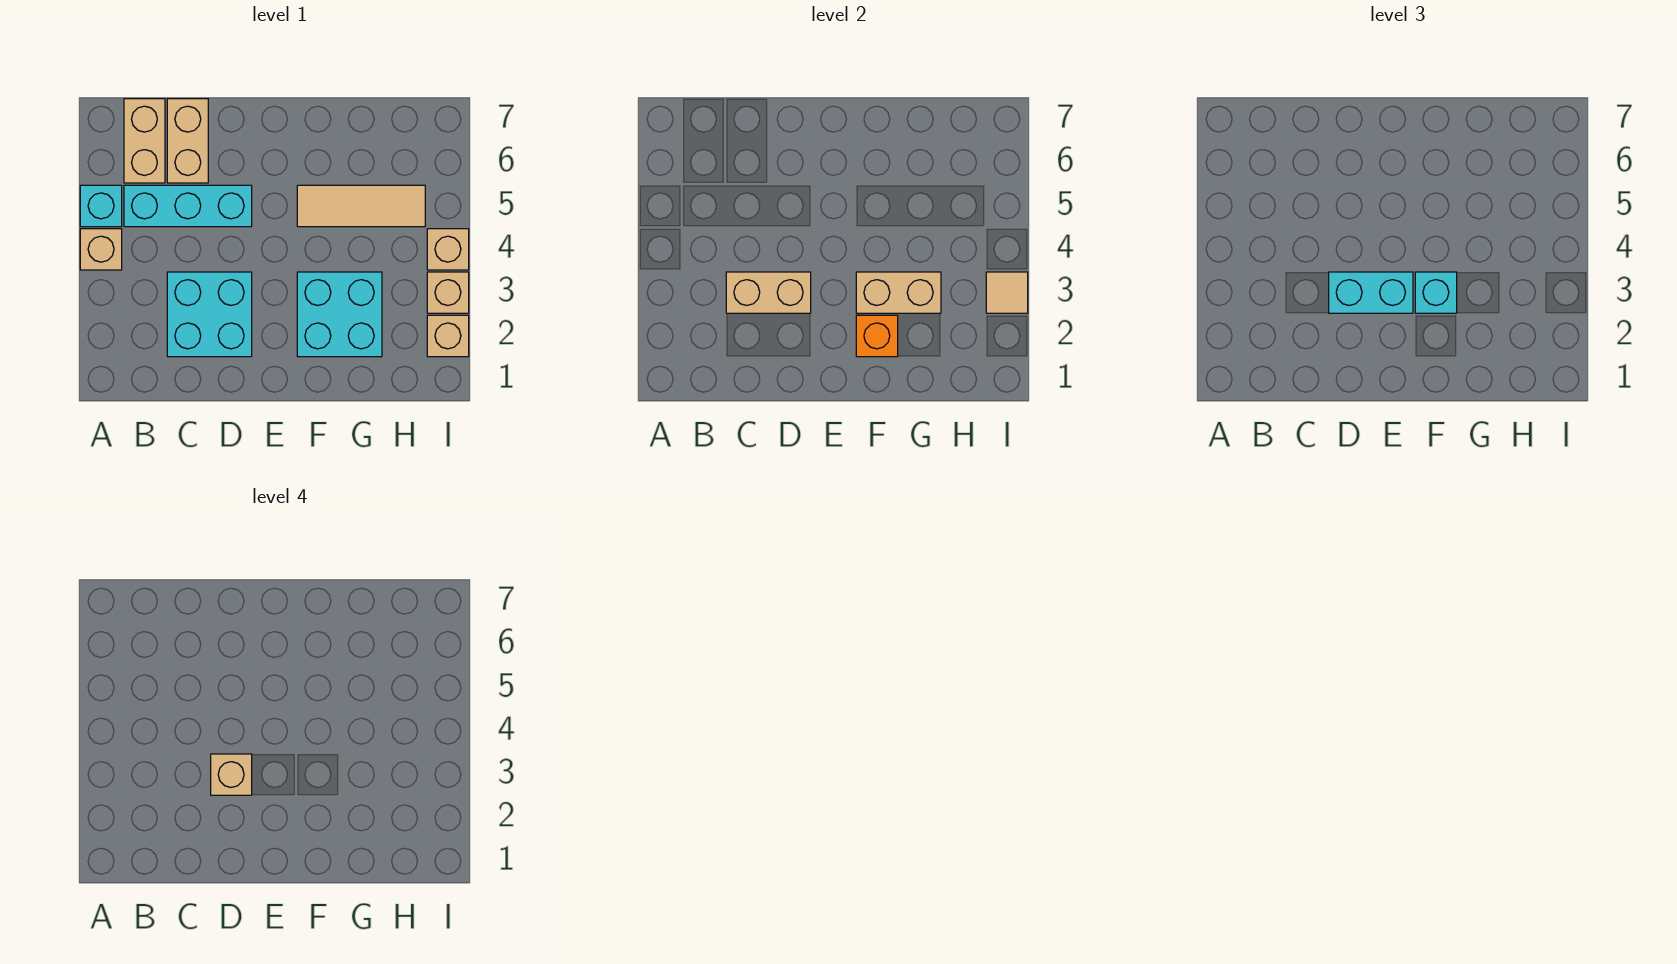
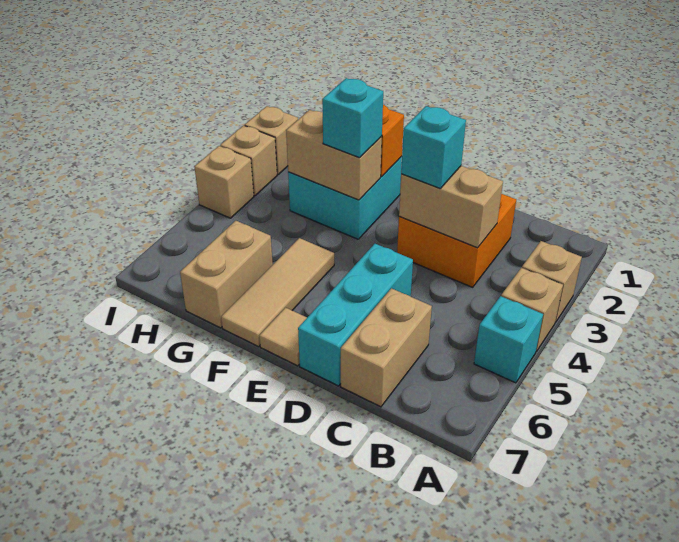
cyan brick B5:D5 level 1 -> cyan brick D5:D7 level 1
tan brick B6:B7 level 1 -> tan brick G6:G7 level 1
cyan brick C2:D3 level 1 -> orange brick C2:D3 level 1
cyan brick D3:E3 level 3 -> cyan brick D3 level 3
tan brick D3 level 4 -> tan brick A3 level 1
tan tile F5:H5 level 1 -> tan tile F5:F7 level 1
tan tile I3 level 2 -> tan tile E7 level 1

